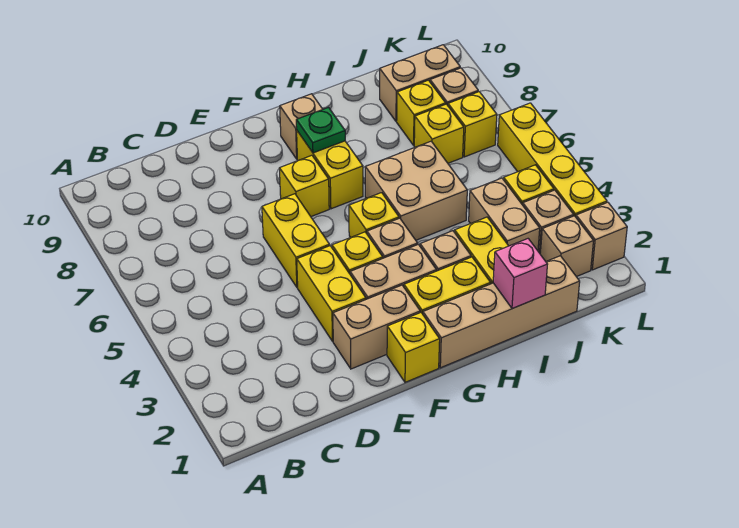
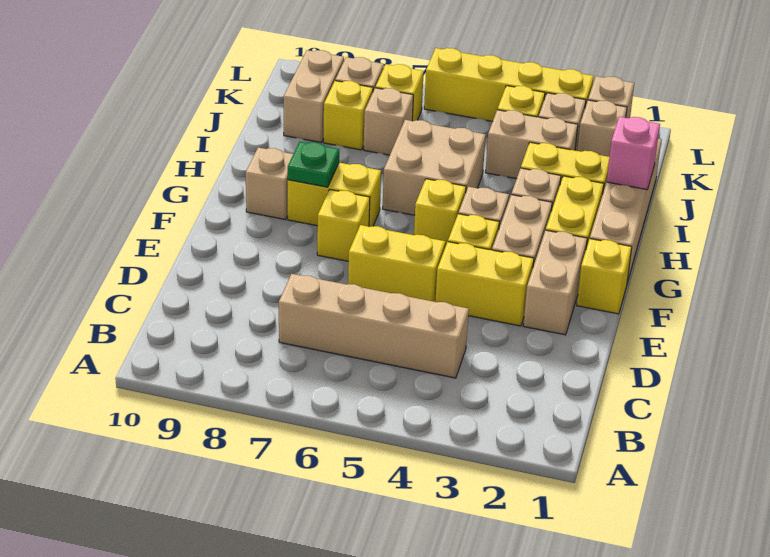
none -> tan brick C4:C7 level 1
yellow brick J7 level 1 -> tan brick J7 level 1

